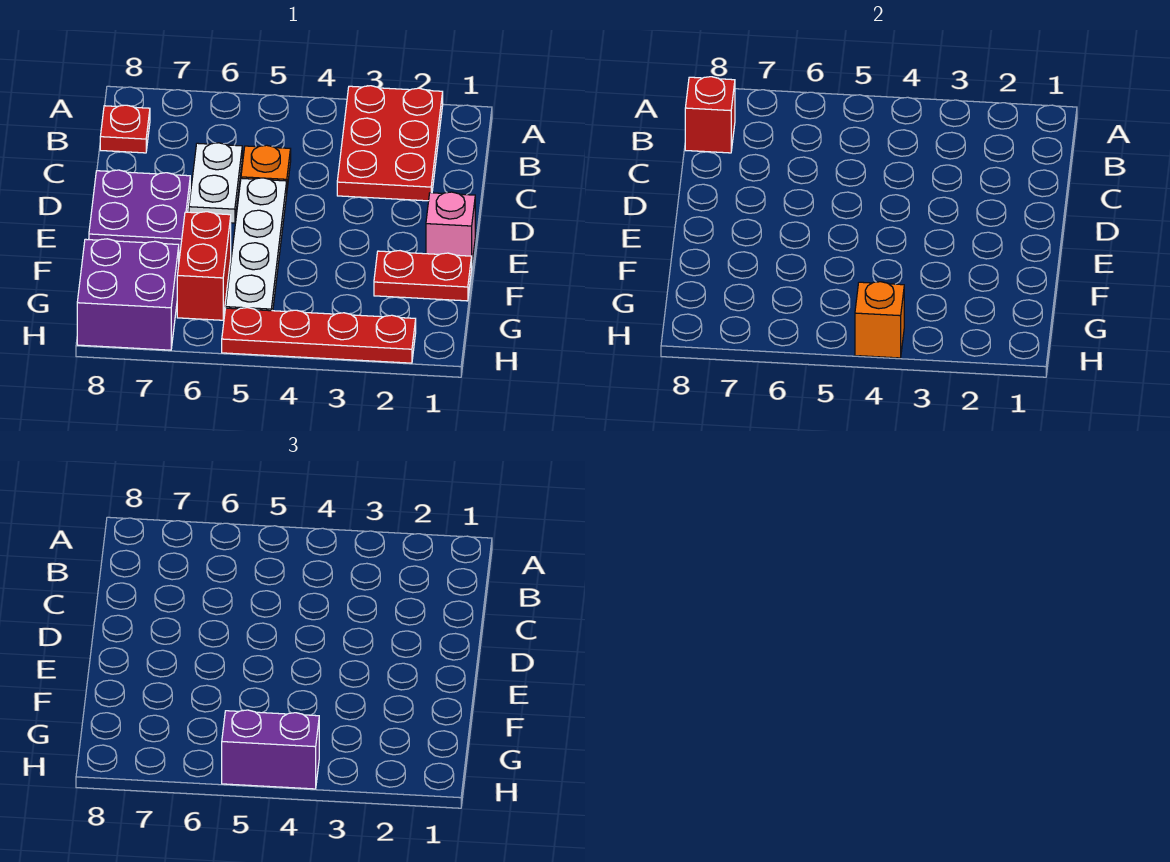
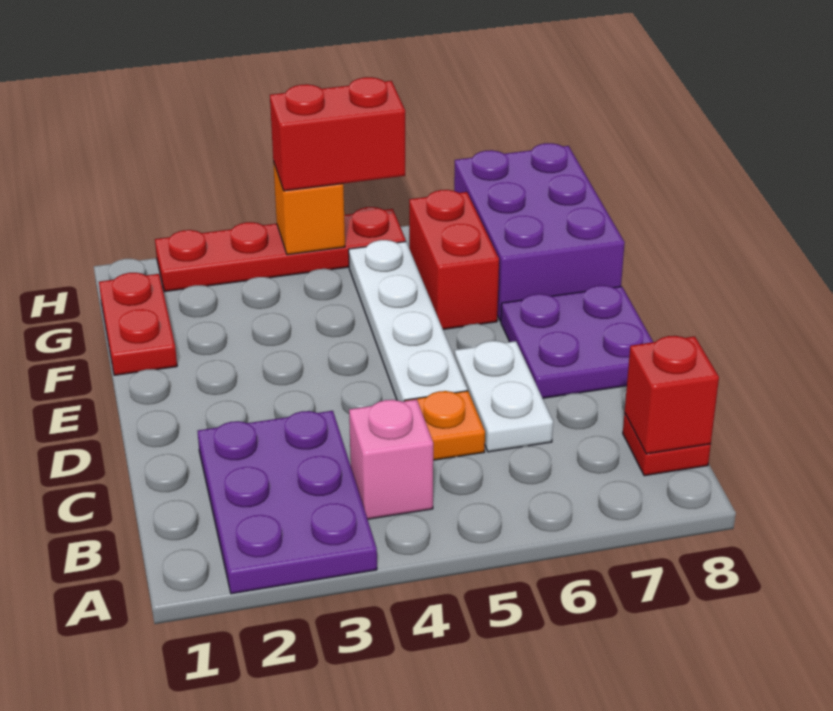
red plate A2:C3 level 1 -> purple plate A2:C3 level 1
pink brick E1 level 1 -> pink brick B4 level 1
red plate F1:F2 level 1 -> red plate F1:G1 level 1
purple brick G7:H8 level 1 -> purple brick F7:H8 level 1
purple brick H4:H5 level 3 -> red brick H4:H5 level 3

